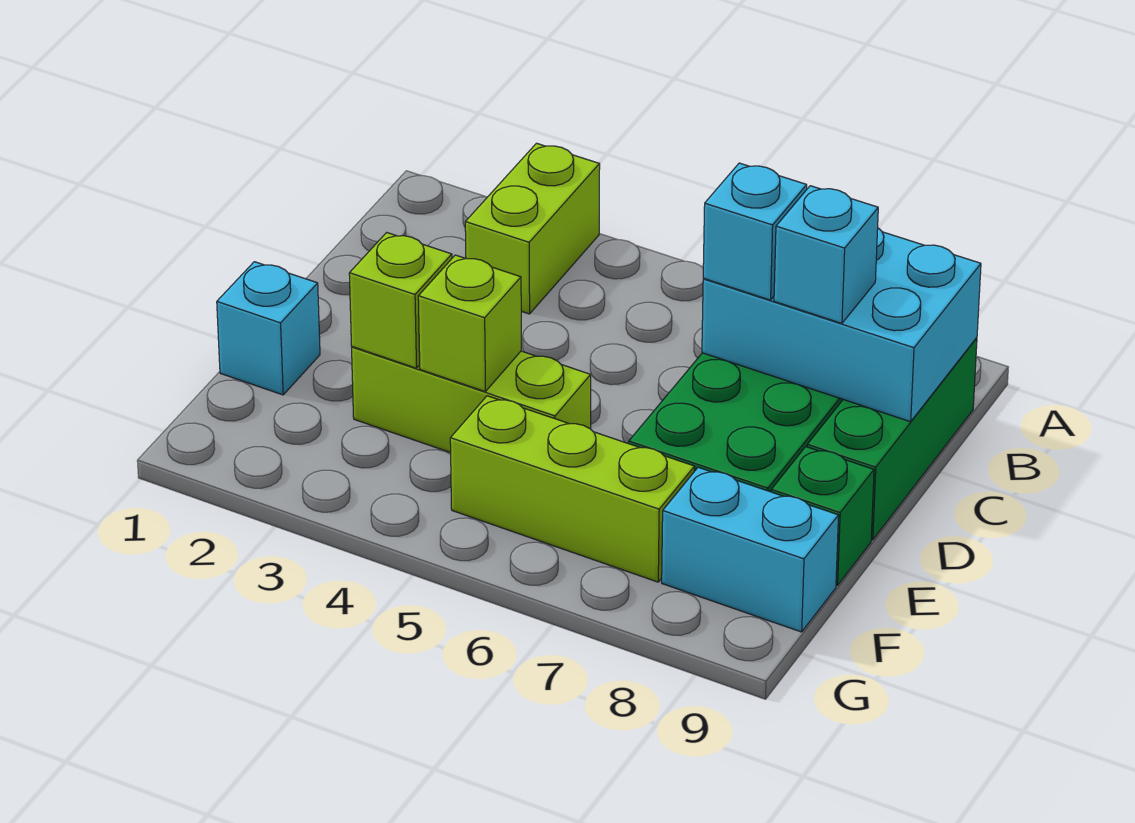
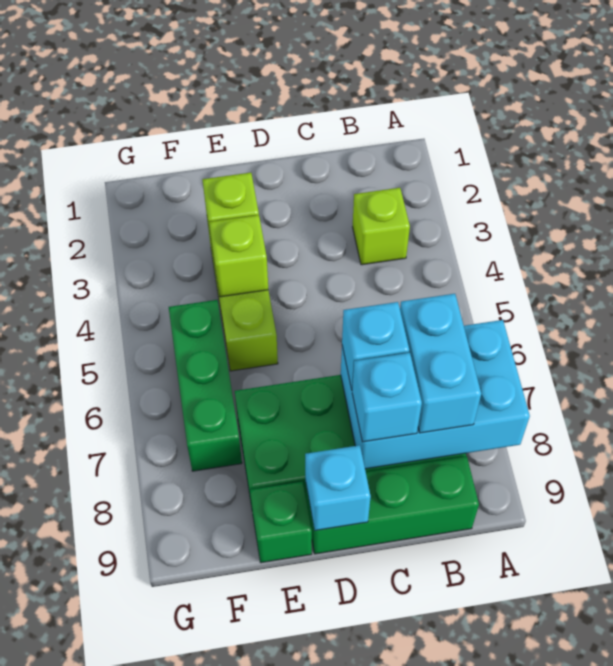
lime brick A3:B3 level 1 -> lime brick B3 level 1
cyan brick B7:C9 level 2 -> cyan brick A7:C8 level 2
cyan brick E1 level 1 -> cyan brick D9 level 2
lime brick F5:F7 level 1 -> green brick F5:F7 level 1
cyan brick F8:F9 level 1 -> cyan brick B7:B8 level 3

